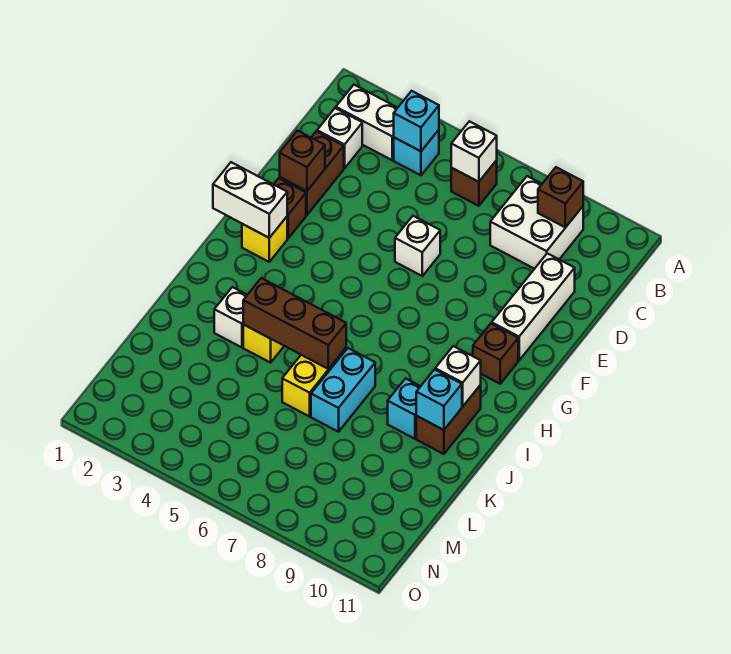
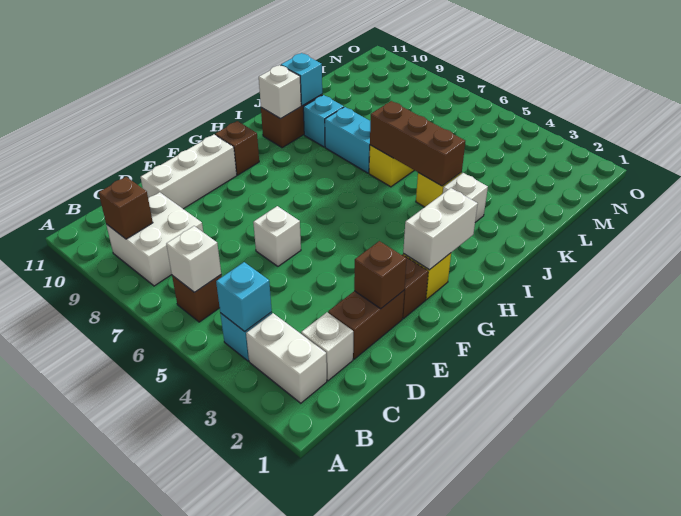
white brick G1:G2 level 2 -> white brick G2:H2 level 2
cyan brick J7:K7 level 1 -> cyan brick J7:J8 level 1

